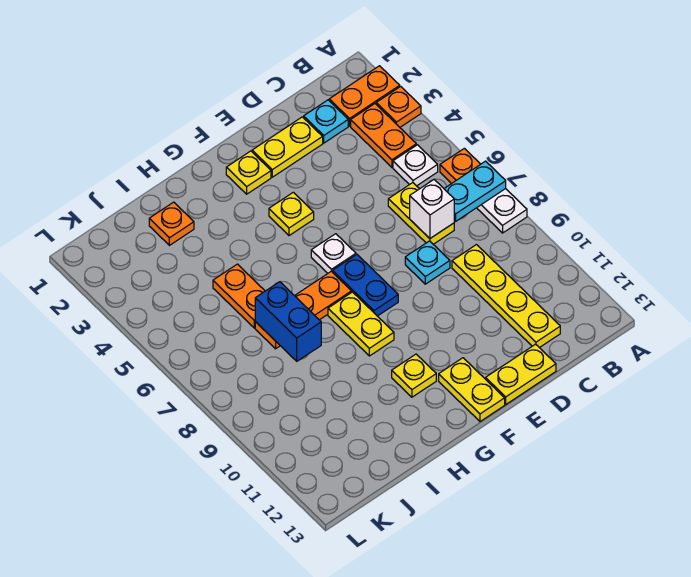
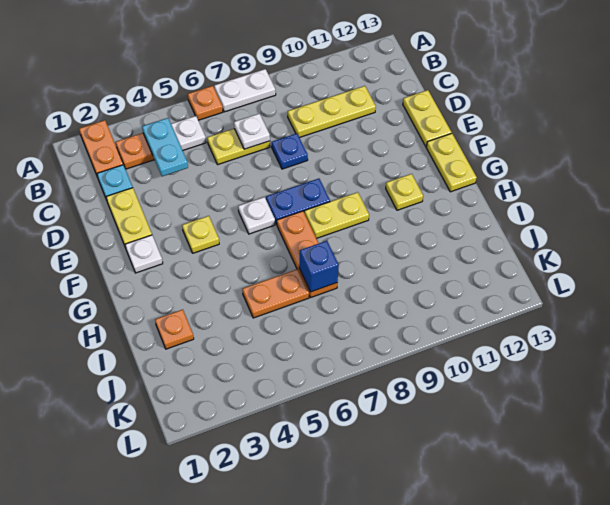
orange plate A3 level 1 -> none
cyan plate A7:B7 level 2 -> cyan plate B4:C4 level 2
white brick C7 level 2 -> white plate C7 level 2
yellow plate C9:C12 level 1 -> yellow plate C9:C11 level 1
cyan plate D8 level 1 -> blue plate D8 level 1
yellow plate F2 level 1 -> white plate F2 level 1
yellow plate F12:F13 level 1 -> yellow plate F13:G13 level 1
blue brick I7:I8 level 2 -> blue brick I7 level 2

